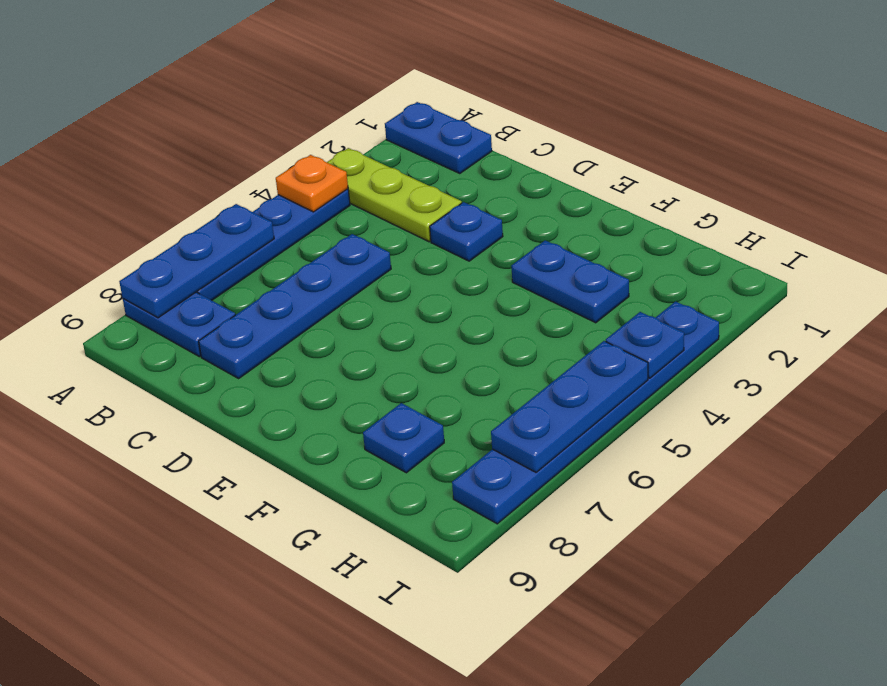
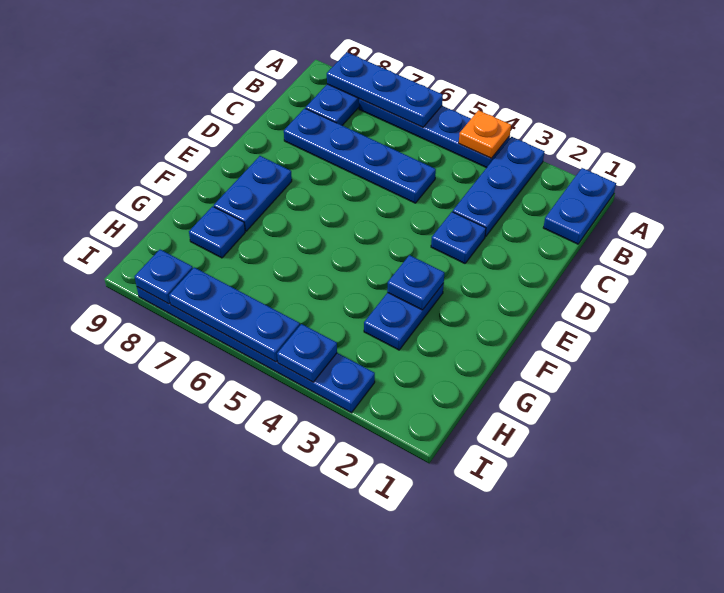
lime plate A3:C3 level 1 -> blue plate A3:C3 level 1
none -> blue plate E8:F8 level 1
none -> blue plate F3 level 2
none -> blue plate I8 level 2

